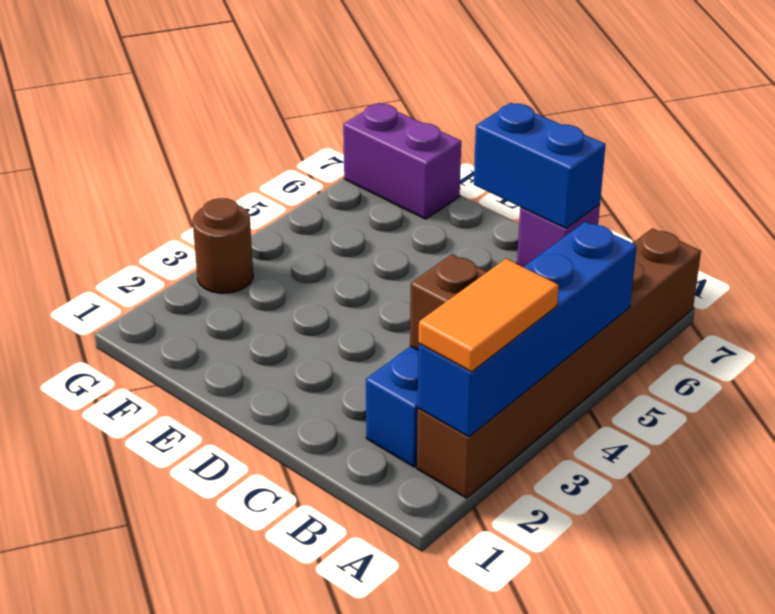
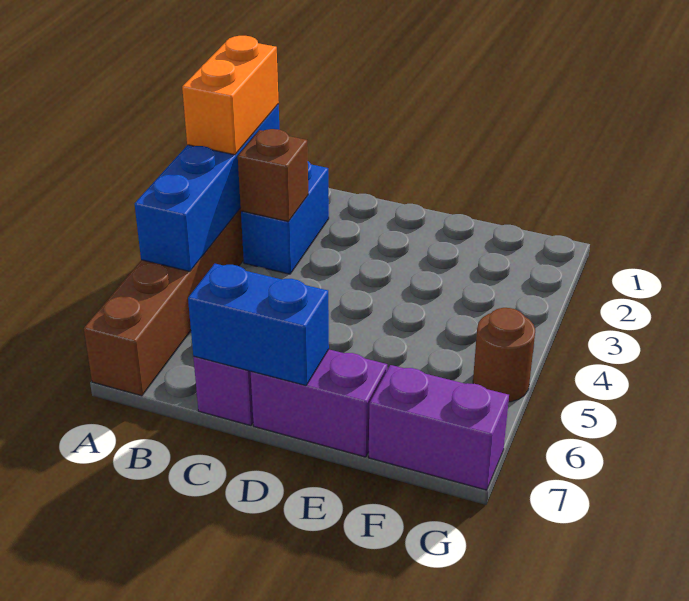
orange tile A2:A3 level 3 -> orange brick A2:A3 level 3
none -> purple brick D7:E7 level 1
brown round brick G3 level 1 -> brown round brick G5 level 1

